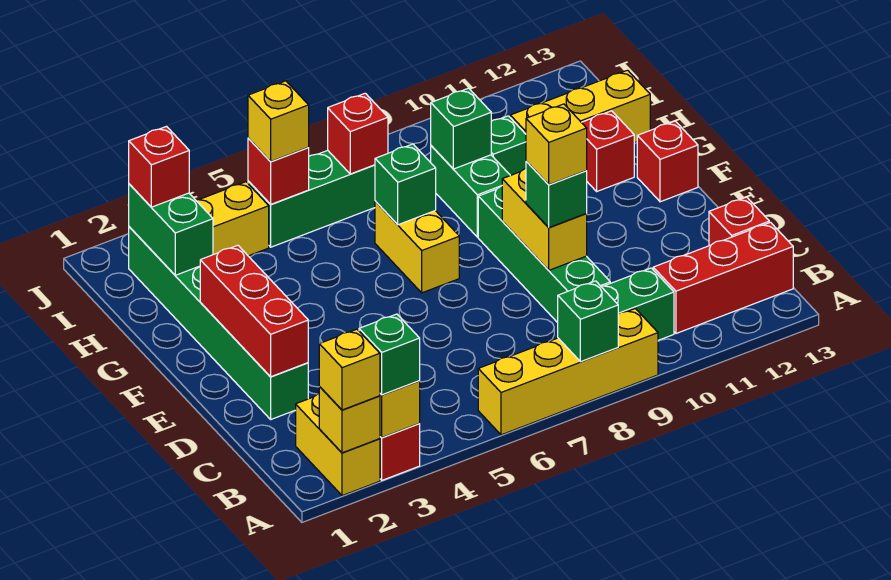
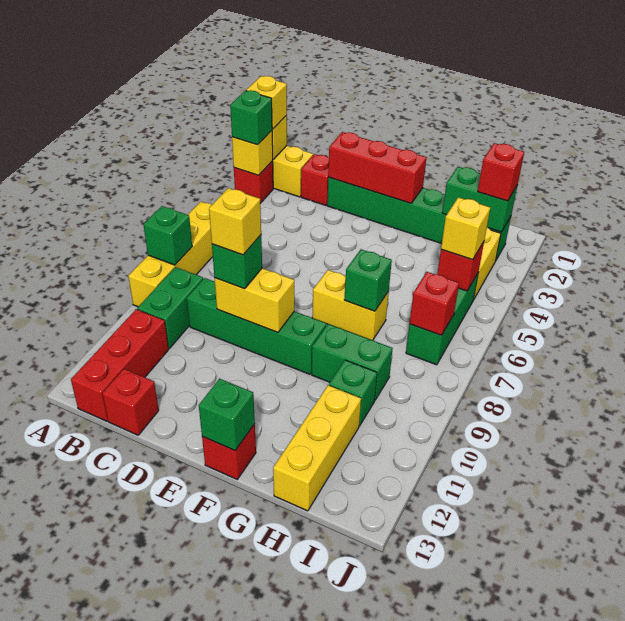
red brick G12 level 1 -> red brick C2 level 1
green brick H9 level 2 -> green brick F13 level 2

